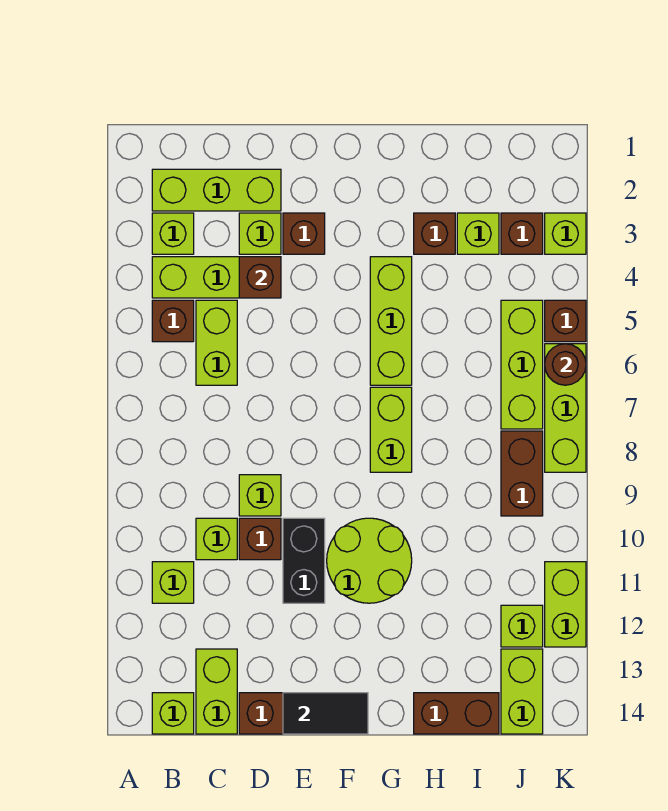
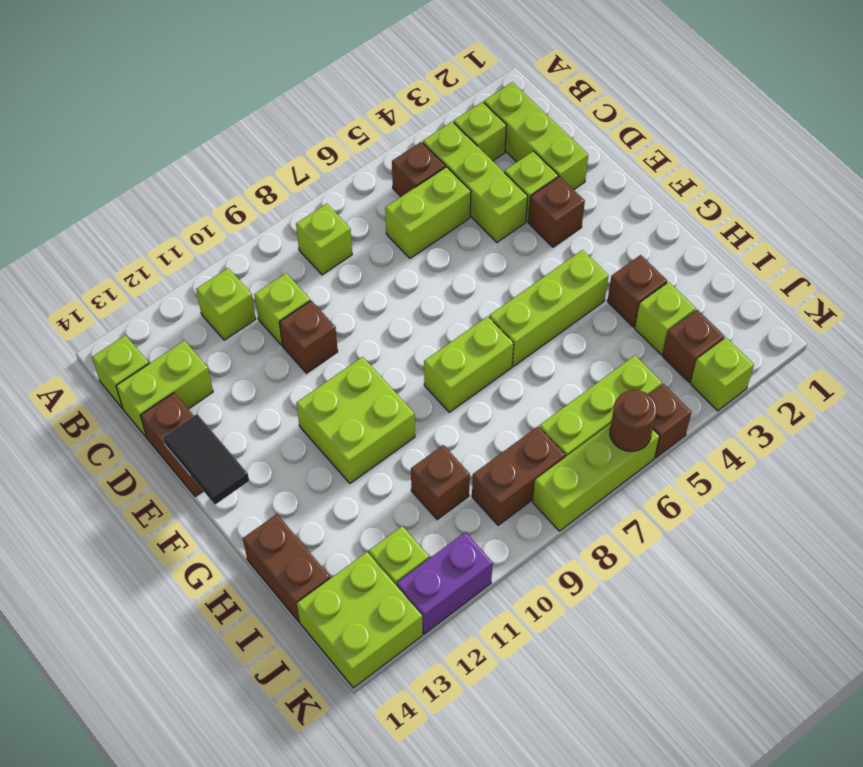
brown brick D4 level 2 -> brown brick I10 level 1
lime brick D9 level 1 -> lime brick B8 level 1
black brick E10:E11 level 1 -> none
lime round brick F10:G11 level 1 -> lime brick F10:G11 level 1
lime brick J13:J14 level 1 -> lime brick J13:K14 level 1
lime brick K11:K12 level 1 -> purple brick K11:K12 level 1

